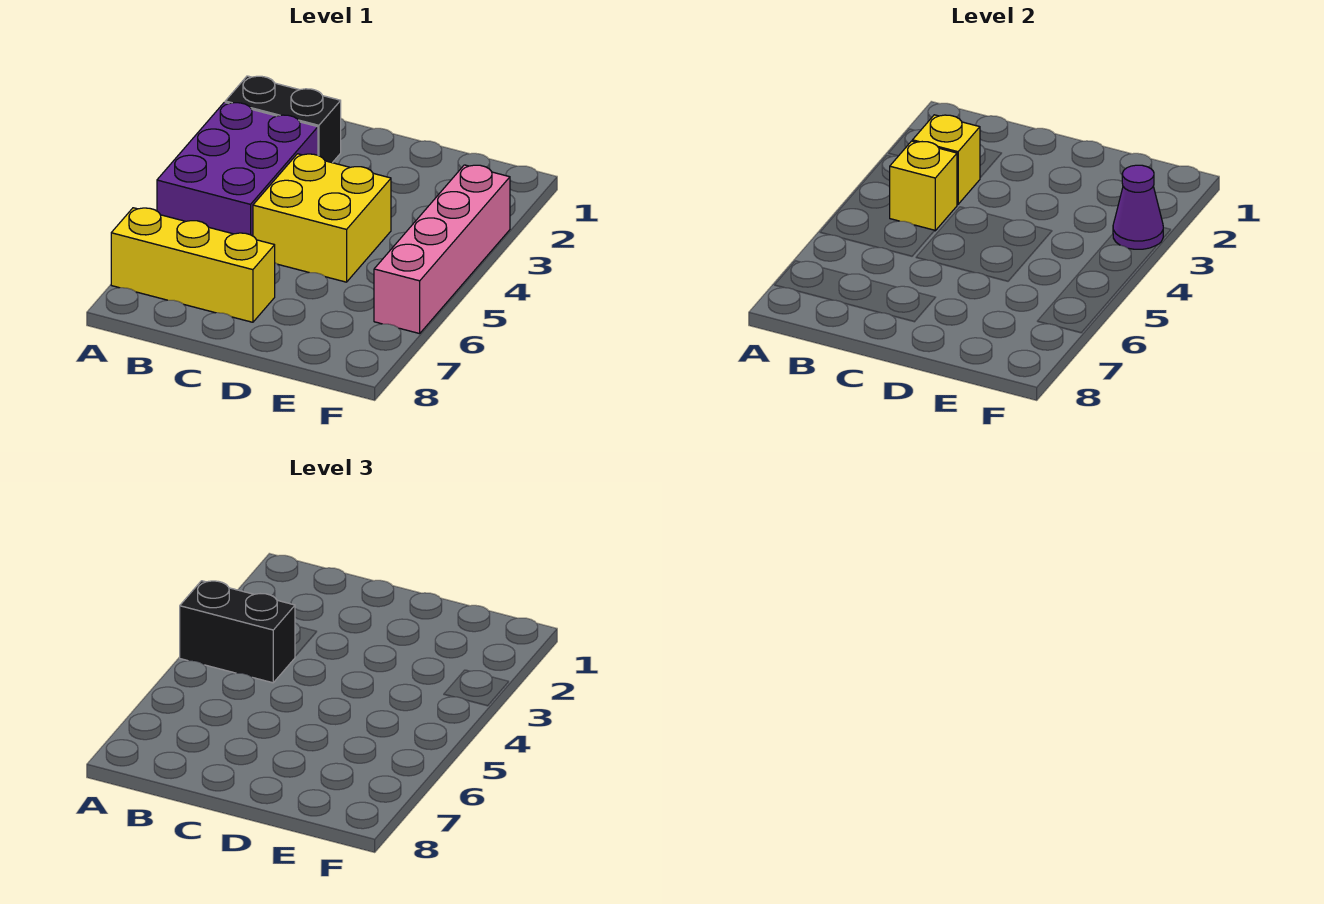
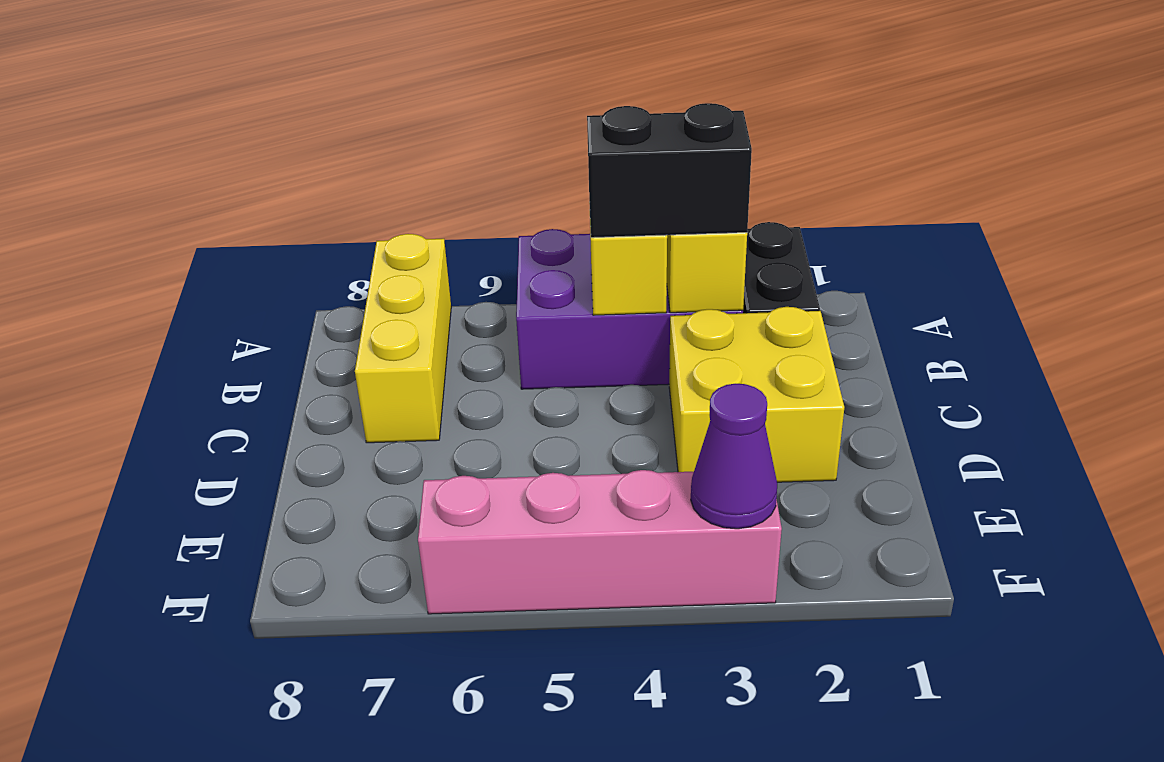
black brick A4:B4 level 3 -> black brick B3:B4 level 3
yellow brick C4:D5 level 1 -> yellow brick C2:D3 level 1

